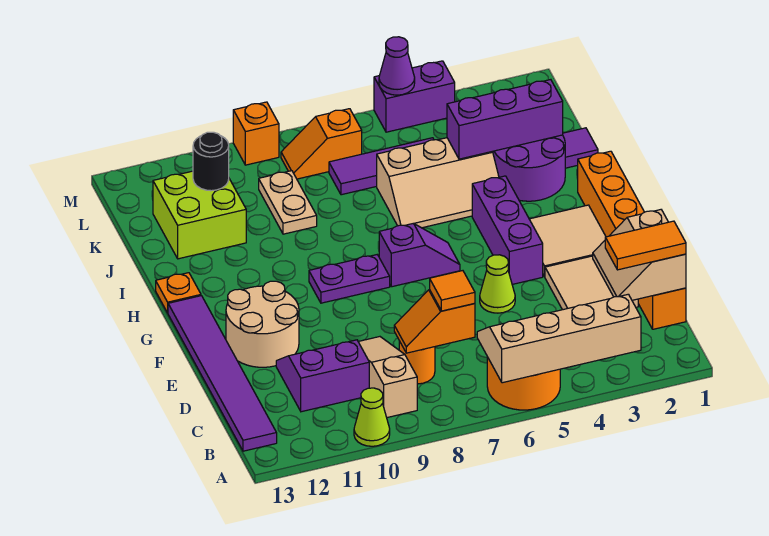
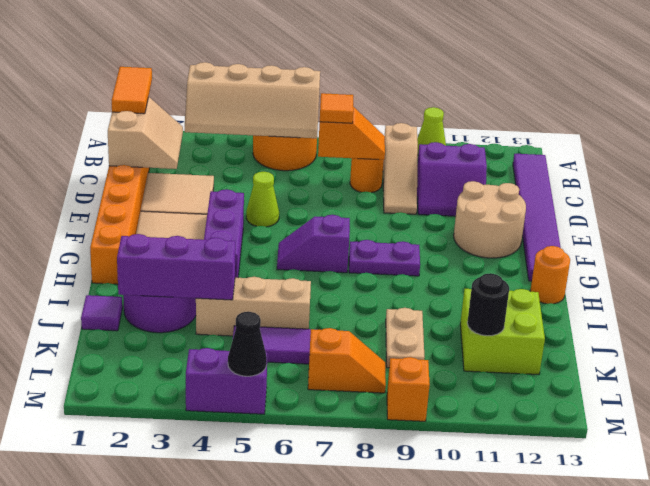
orange tile C1:C2 level 3 -> orange tile B1:C1 level 3
orange plate H13 level 1 -> orange round brick H13 level 1
purple cone M5 level 2 -> black cone M5 level 2

